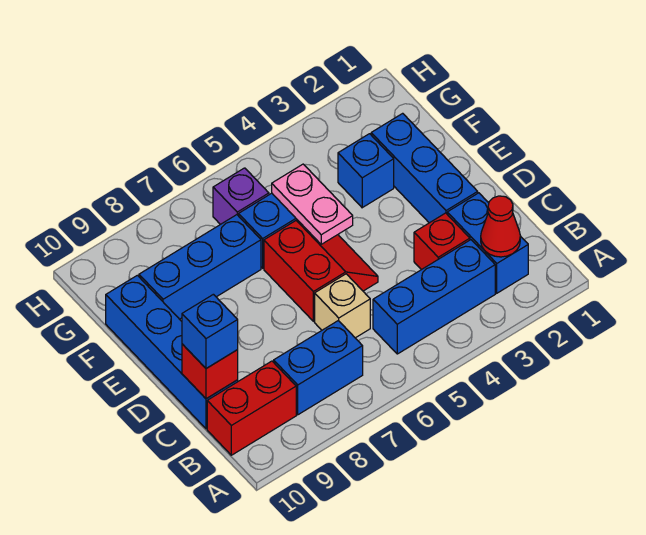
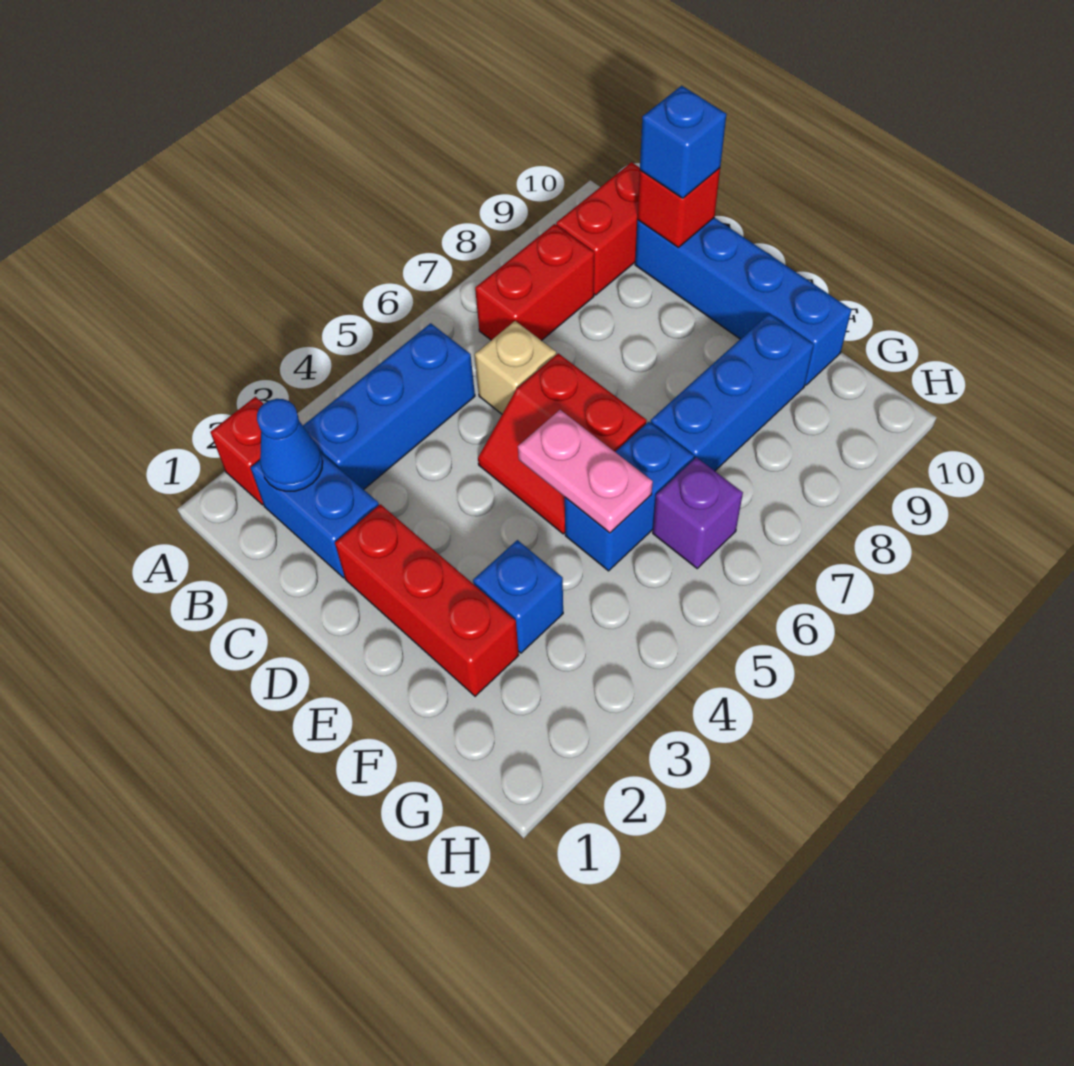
red cone B2 level 2 -> blue cone B2 level 2
blue brick B7:B8 level 1 -> red brick B7:B8 level 1
red brick C3 level 1 -> red brick A2 level 1
blue brick D2:F2 level 1 -> red brick D2:F2 level 1

